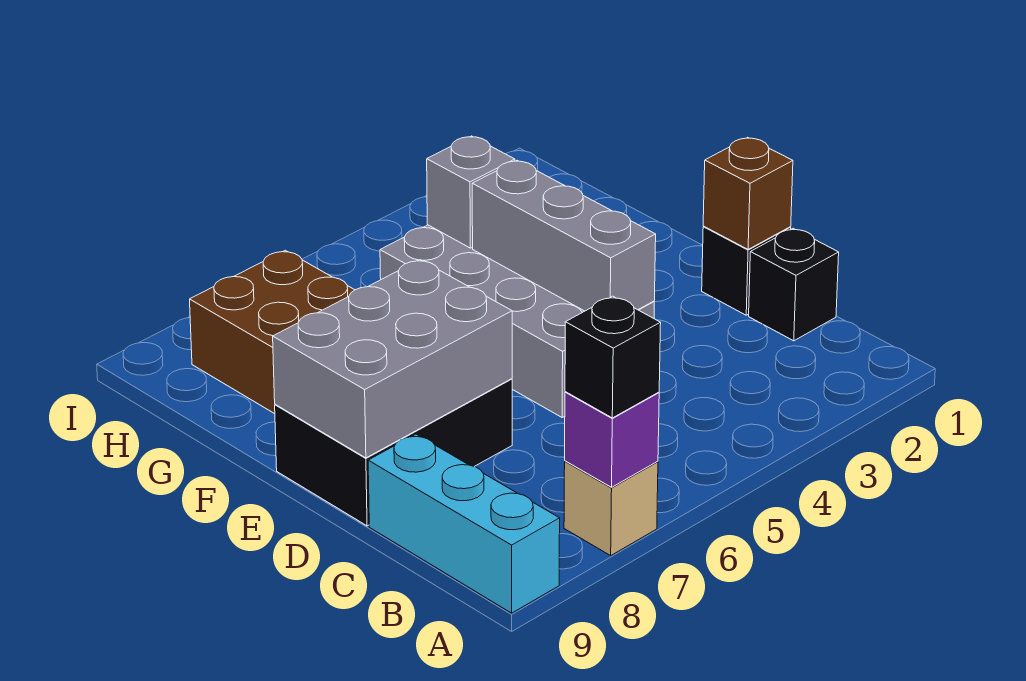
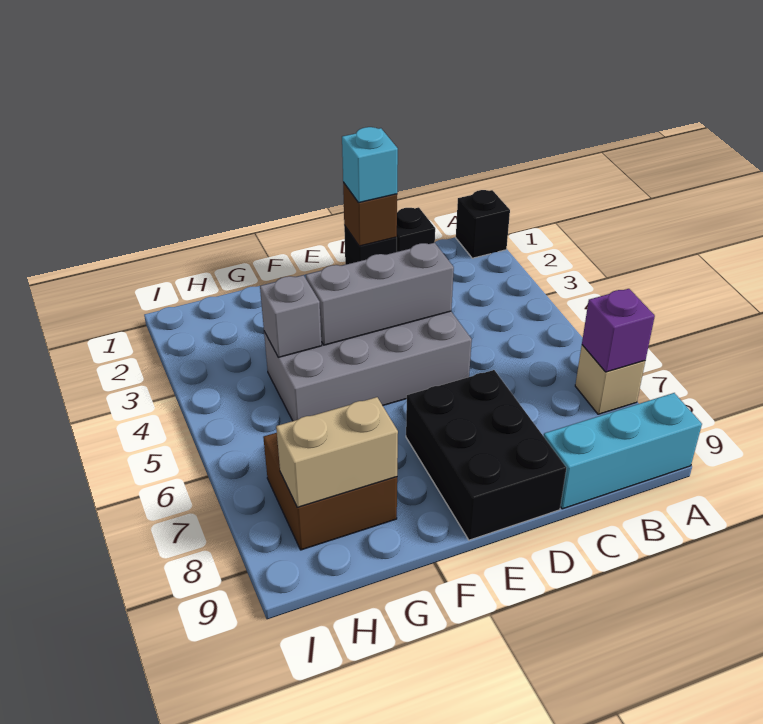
black brick A7 level 3 -> black brick A1 level 1
none -> cyan brick D1 level 3
grey brick D7:E9 level 2 -> none
none -> tan brick G8:H8 level 2

